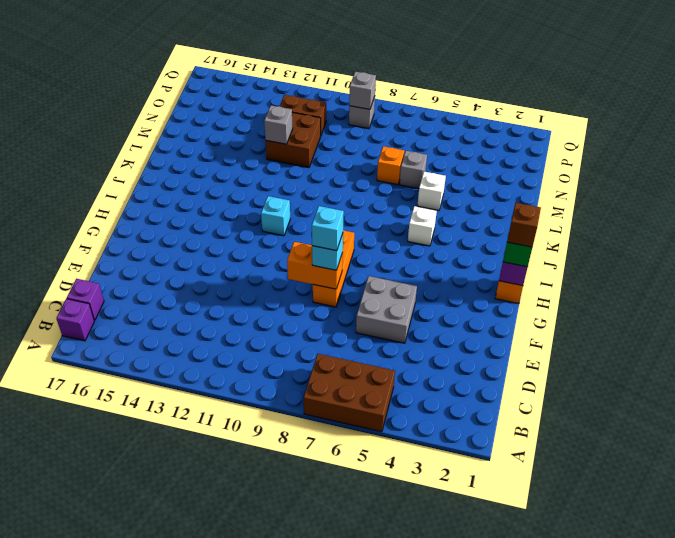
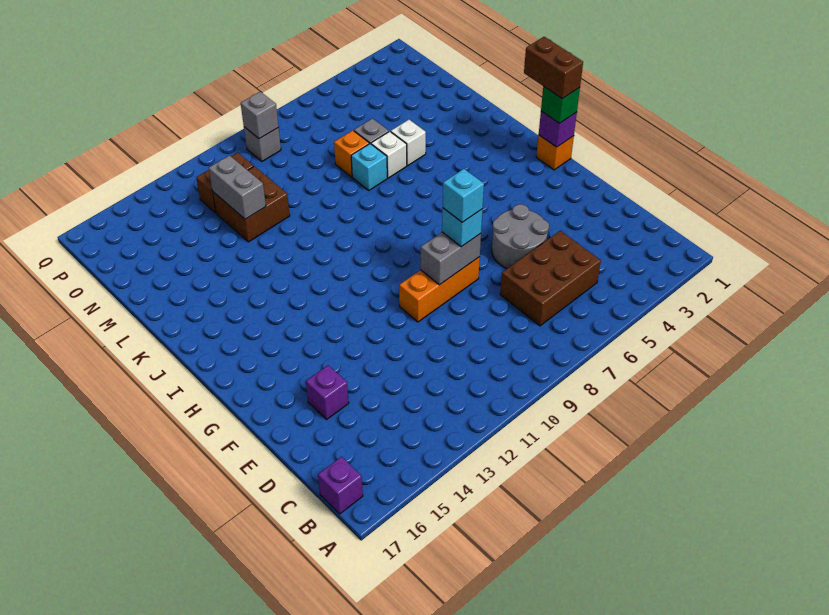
brown brick A5:B7 level 1 -> brown brick C5:D7 level 1
purple brick C17 level 1 -> purple brick E15 level 1
grey brick E5:F6 level 1 -> grey round brick E5:F6 level 1
orange brick F8:H8 level 1 -> orange brick F8:F10 level 1
orange brick F8:F9 level 2 -> grey brick F8:F9 level 2
brown brick H1 level 4 -> brown brick H1:I1 level 4
cyan brick I11 level 1 -> cyan brick L7 level 1
white brick J5 level 1 -> white brick L6 level 1
grey brick M12 level 2 -> grey brick M12:N12 level 2

